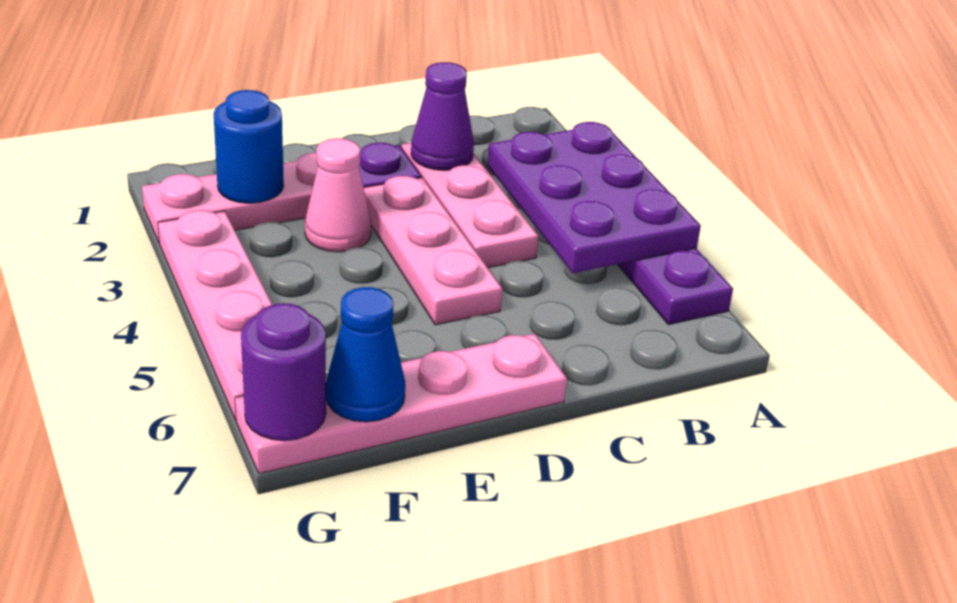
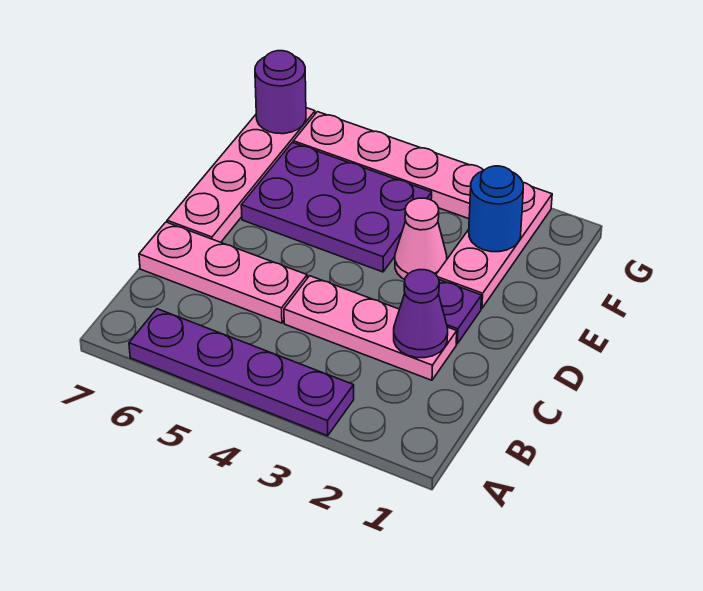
purple plate A3:B5 level 2 -> purple plate E4:F6 level 1
pink plate D3:D5 level 1 -> pink plate C5:C7 level 1
blue cone F7 level 2 -> none

